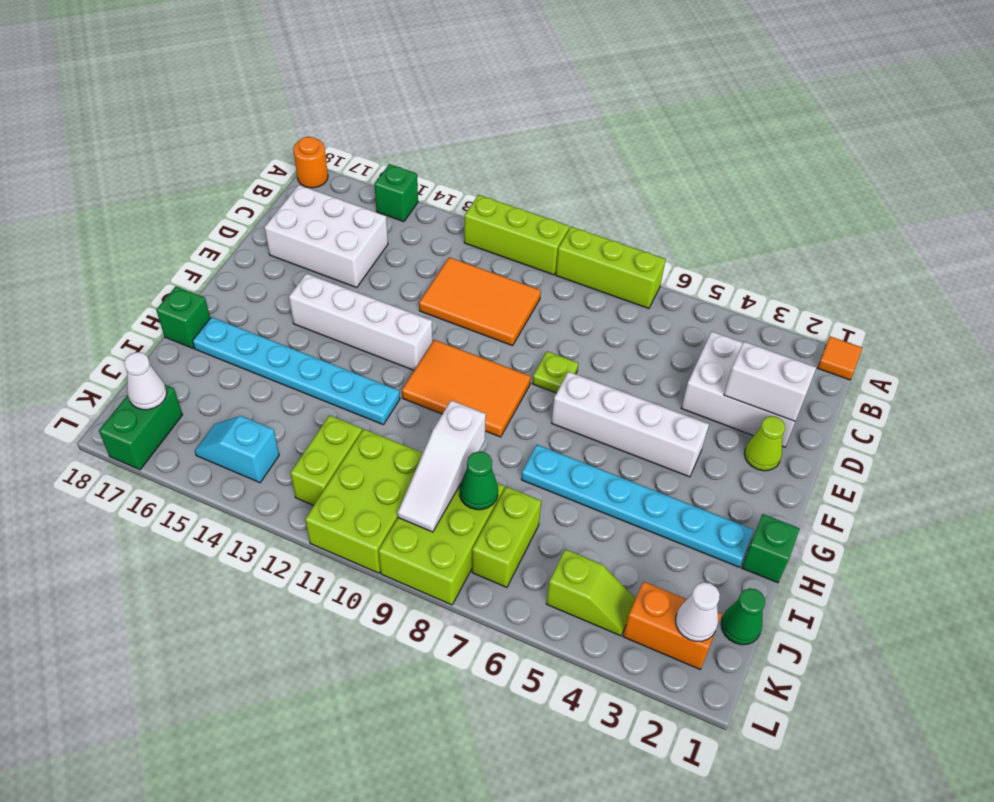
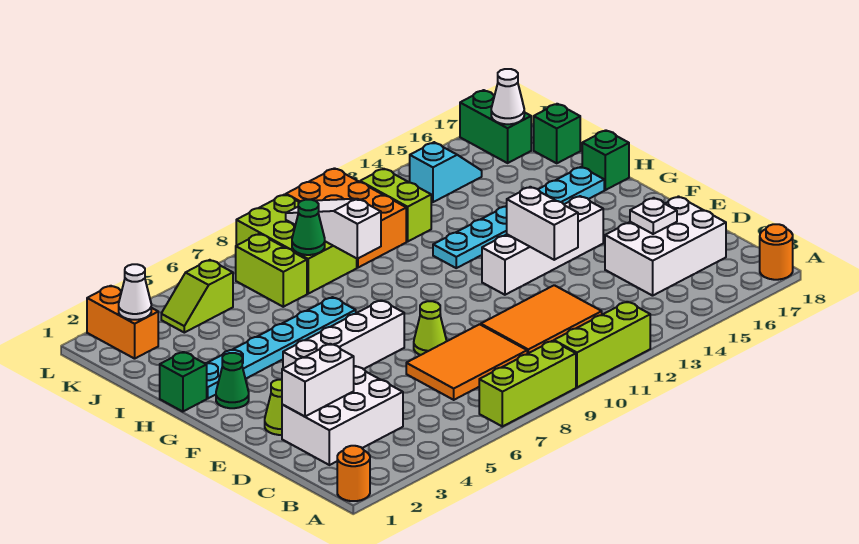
orange tile A1 level 1 -> orange round brick A1 level 1
green brick A15 level 1 -> green brick J18 level 1
none -> white plate D16 level 2
lime plate E8 level 1 -> lime cone E8 level 1
none -> white brick E13:F13 level 2
orange tile F9:G11 level 1 -> orange tile C7:D9 level 1
green cone J1 level 1 -> green cone G2 level 1
lime brick J10:L11 level 1 -> orange brick J10:L11 level 1
orange brick K2:K3 level 1 -> orange brick K2:L2 level 1

